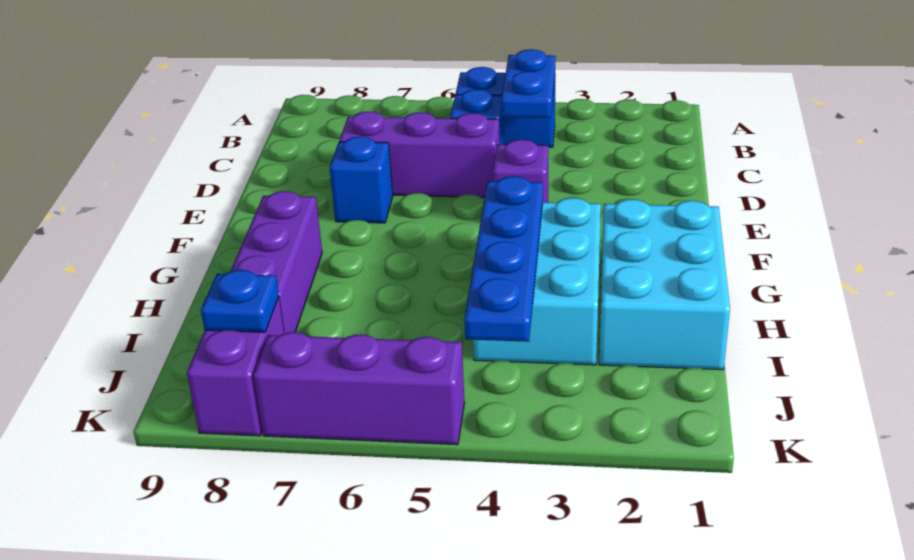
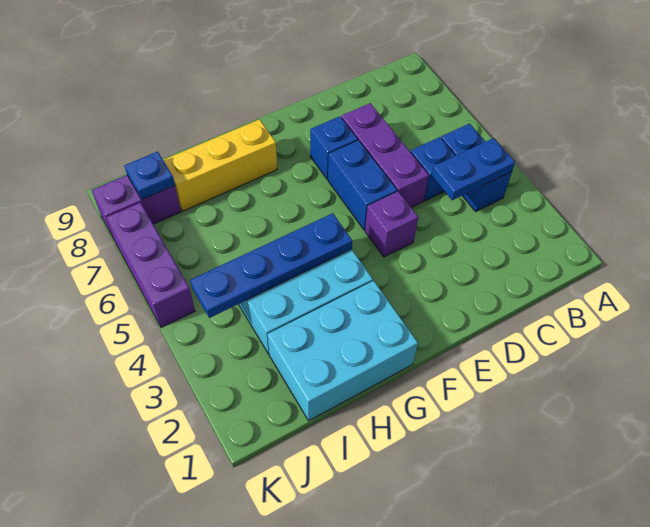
none -> blue brick E5:E6 level 1
purple brick G8:I8 level 1 -> yellow brick G8:I8 level 1

